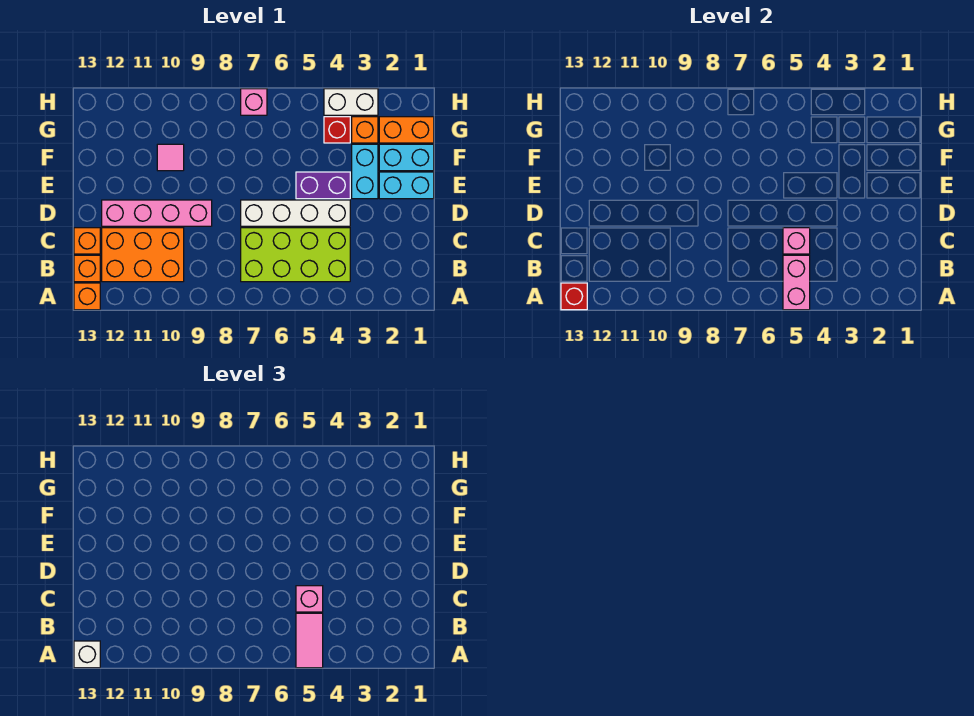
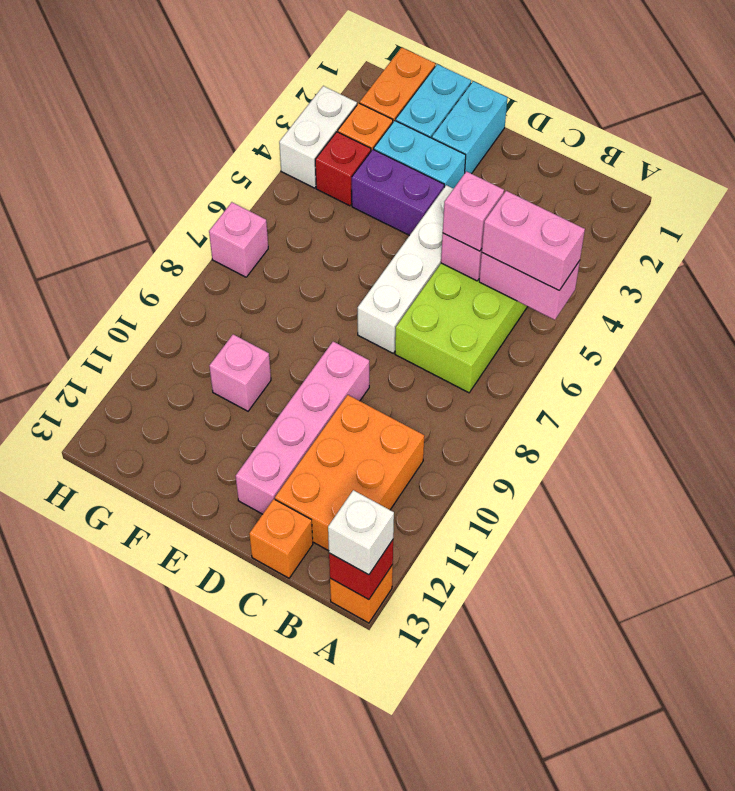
pink tile A5:B5 level 3 -> pink brick A5:B5 level 3
orange brick B13 level 1 -> none
purple brick E4:E5 level 1 -> purple brick E4:F4 level 1
pink tile F10 level 1 -> pink brick F10 level 1

